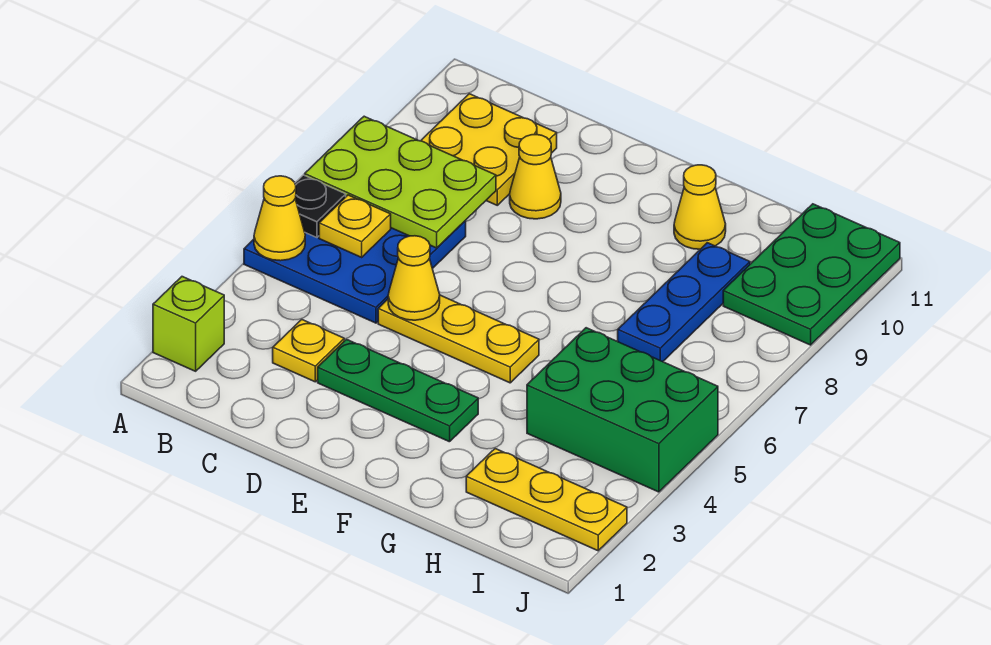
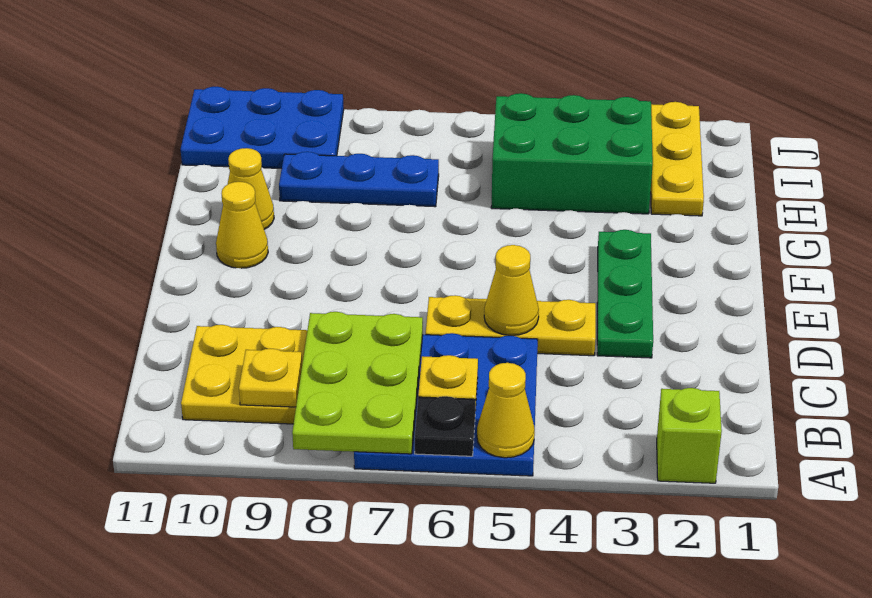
yellow plate C3 level 1 -> yellow plate B9 level 2
yellow plate D5:F5 level 1 -> yellow plate D4:D6 level 1
yellow cone D9 level 1 -> yellow cone F10 level 1
green brick H4:J5 level 1 -> green brick H3:I5 level 1
green plate I9:J11 level 1 -> blue plate I9:J11 level 1

